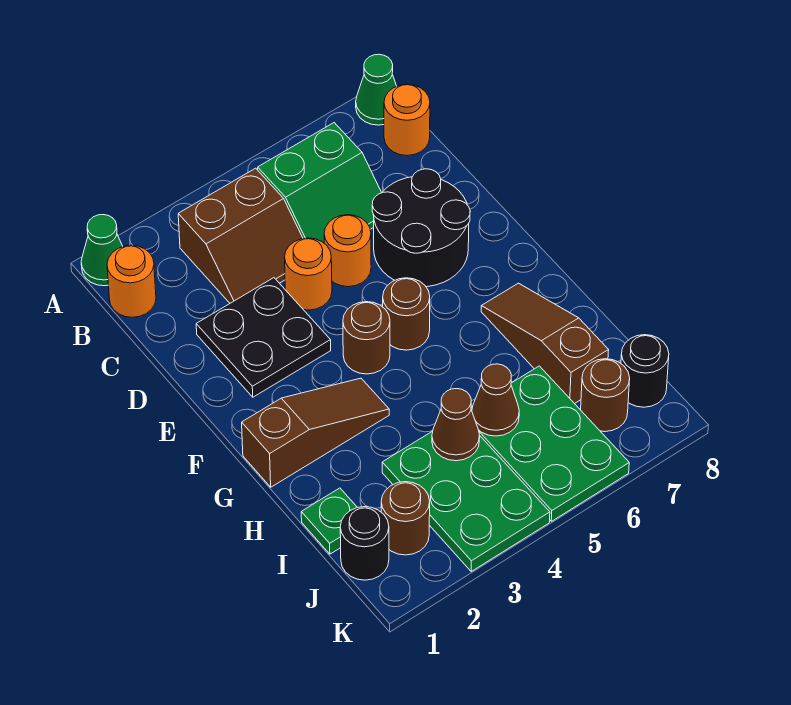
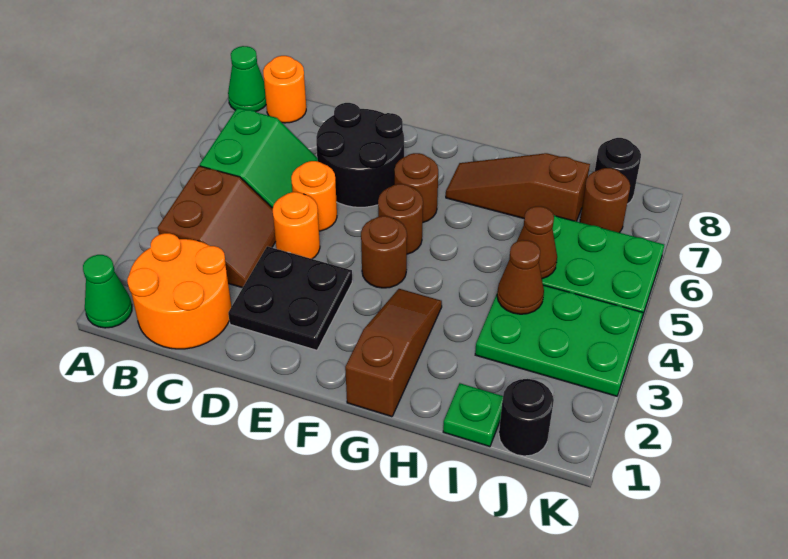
orange round brick B1 level 1 -> orange round brick B1:C2 level 1
brown round brick J2 level 1 -> brown round brick F6 level 1

